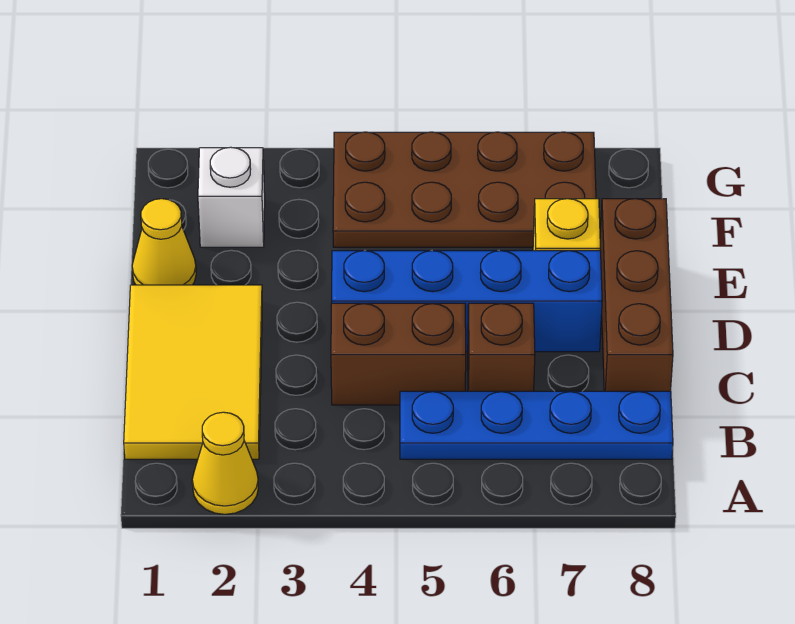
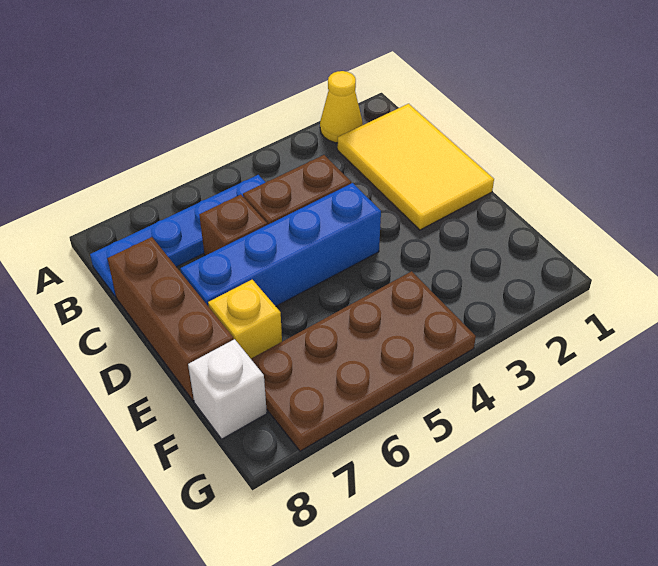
yellow cone E1 level 1 -> none
white brick F2 level 1 -> white brick F8 level 1

